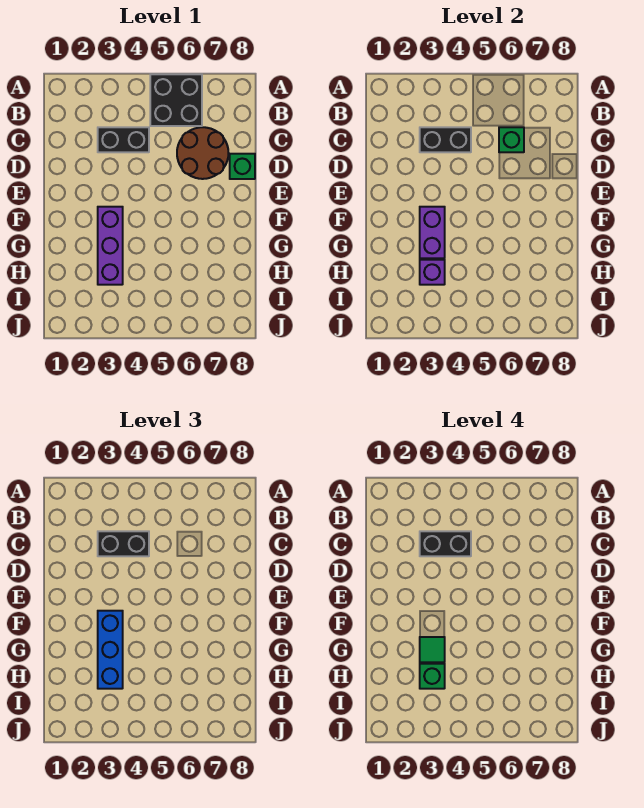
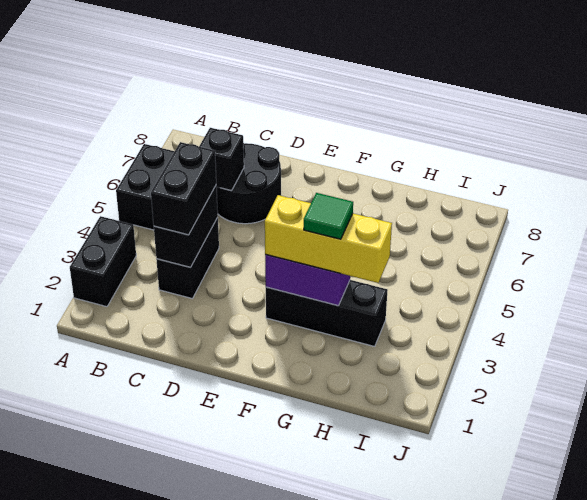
black brick C3:C4 level 4 -> black brick A2:A3 level 1
brown round brick C6:D7 level 1 -> black round brick C6:D7 level 1
green brick C6 level 2 -> black brick C6 level 2
green brick D8 level 1 -> none
purple brick F3:H3 level 1 -> black brick F3:H3 level 1
blue brick F3:H3 level 3 -> yellow brick F3:H3 level 3
purple brick H3 level 2 -> none
green brick H3 level 4 -> none

